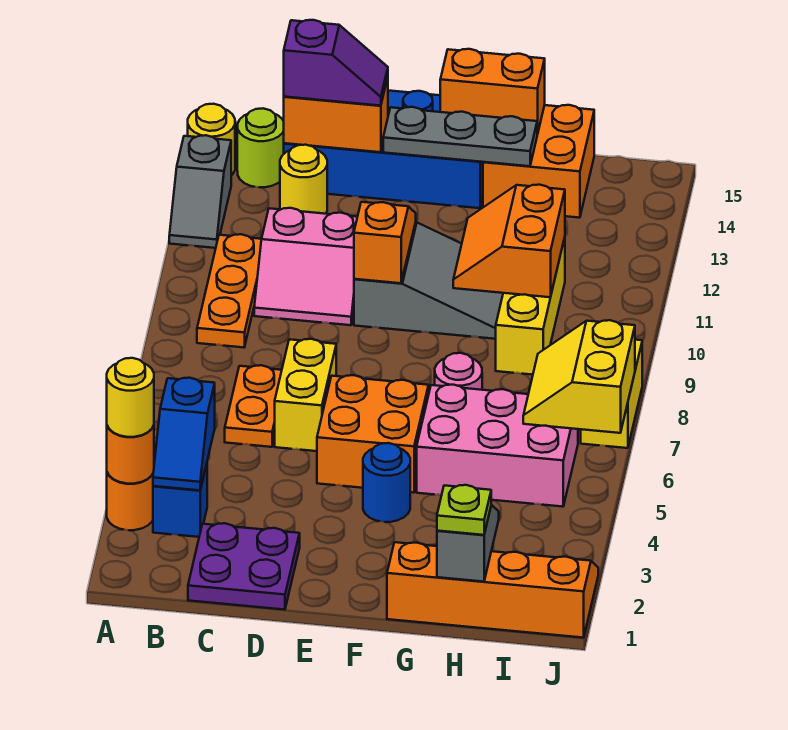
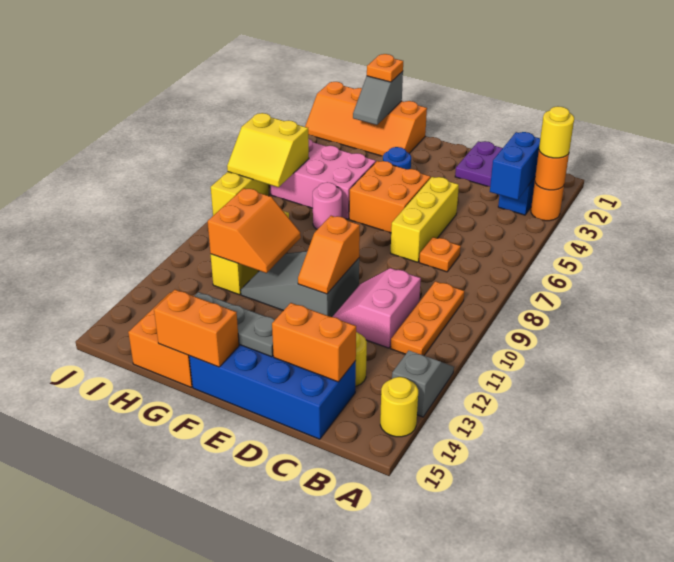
blue slope B3:B4 level 2 top 4 -> blue brick B3:B4 level 2
lime round brick B14 level 1 -> none
orange plate C6:C7 level 1 -> orange plate C7 level 1
pink slope C10:D11 level 1 top 11 -> pink slope C10:D11 level 1 top C
purple slope C14:D14 level 3 top C -> none
yellow brick D6:D7 level 1 -> yellow brick D5:D7 level 1
lime plate H1 level 3 -> orange plate H1 level 3
yellow slope I6:J7 level 2 top J -> yellow slope I6:J7 level 2 top 6

